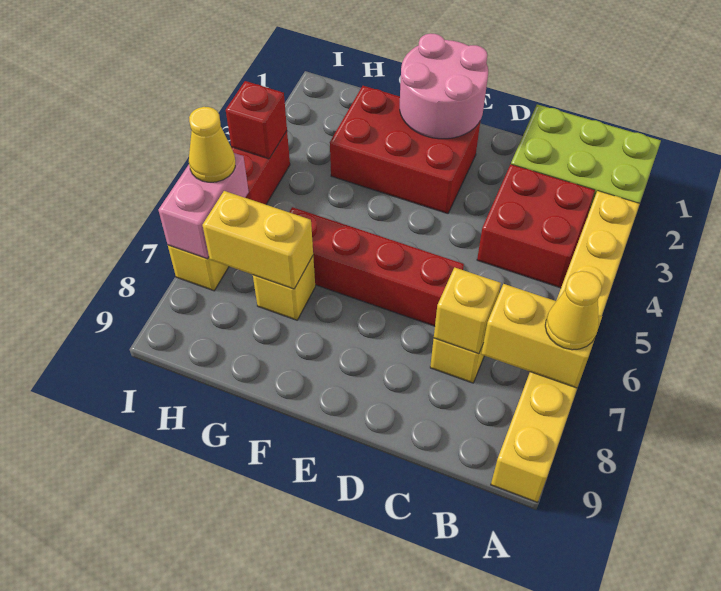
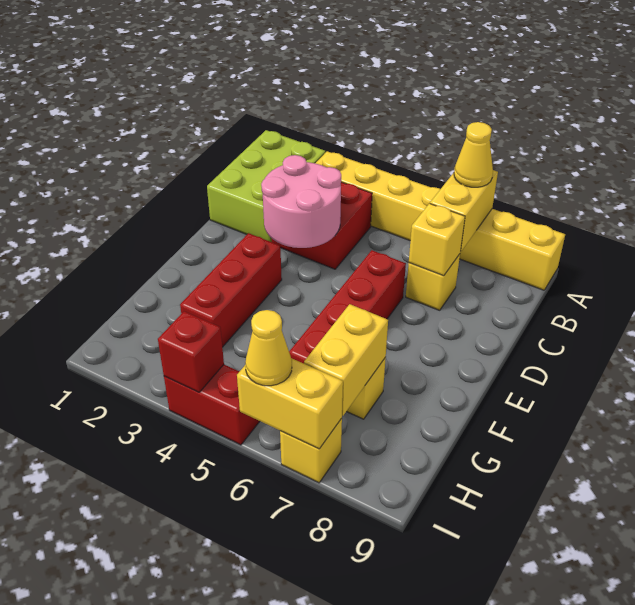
pink round brick E1:F2 level 2 -> pink round brick C3:D4 level 2
red brick E2:G3 level 1 -> red brick E3:G3 level 1
pink brick I6:I7 level 2 -> yellow brick I6:I7 level 2

